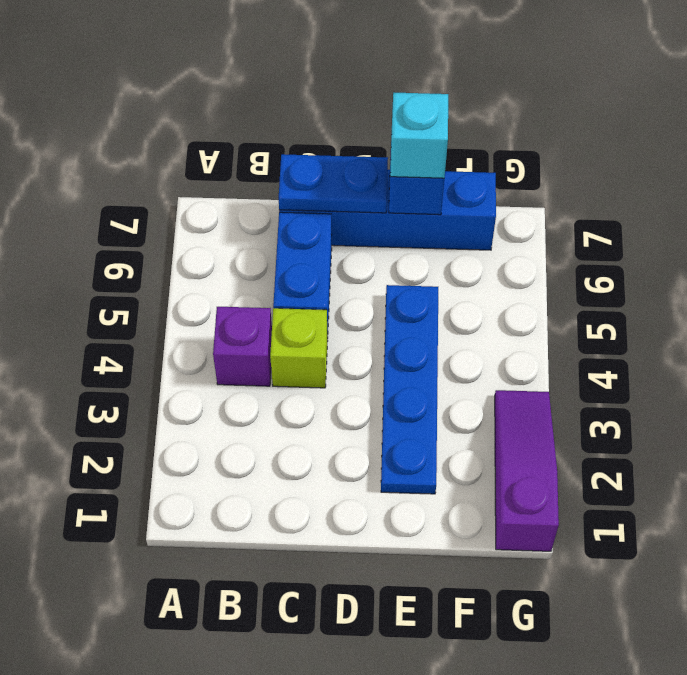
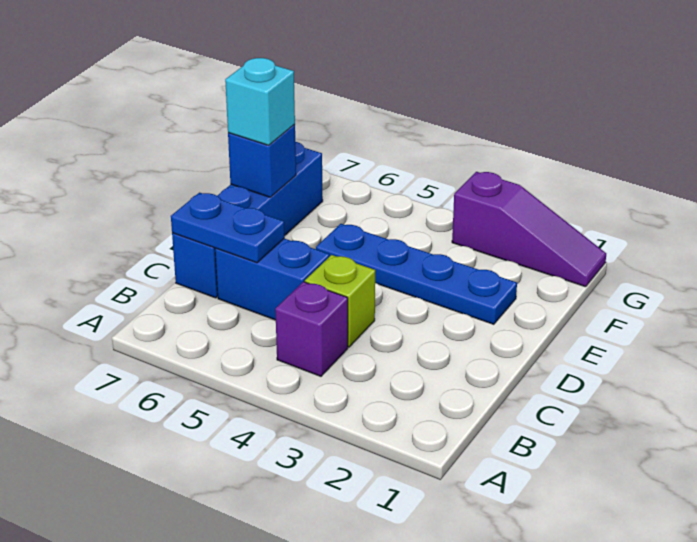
blue plate C7:D7 level 2 -> blue plate C6:C7 level 2
purple slope G1:G3 level 1 top 1 -> purple slope G1:G3 level 1 top 3

